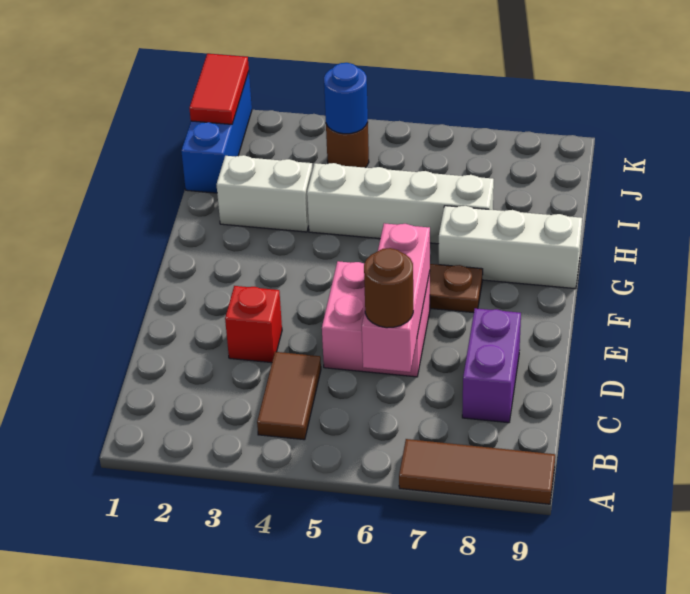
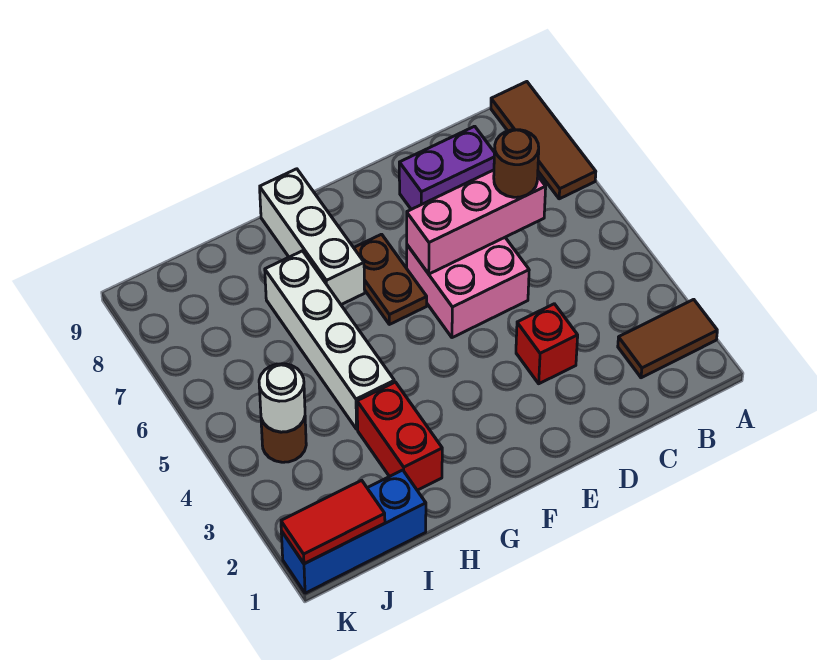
brown tile B4:C4 level 1 -> brown tile A2:B2 level 1
white brick H2:H3 level 1 -> red brick H2:H3 level 1
blue round brick J4 level 2 -> white round brick J4 level 2

